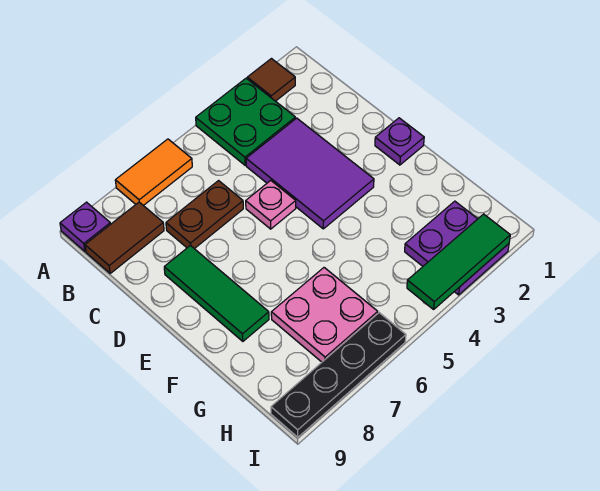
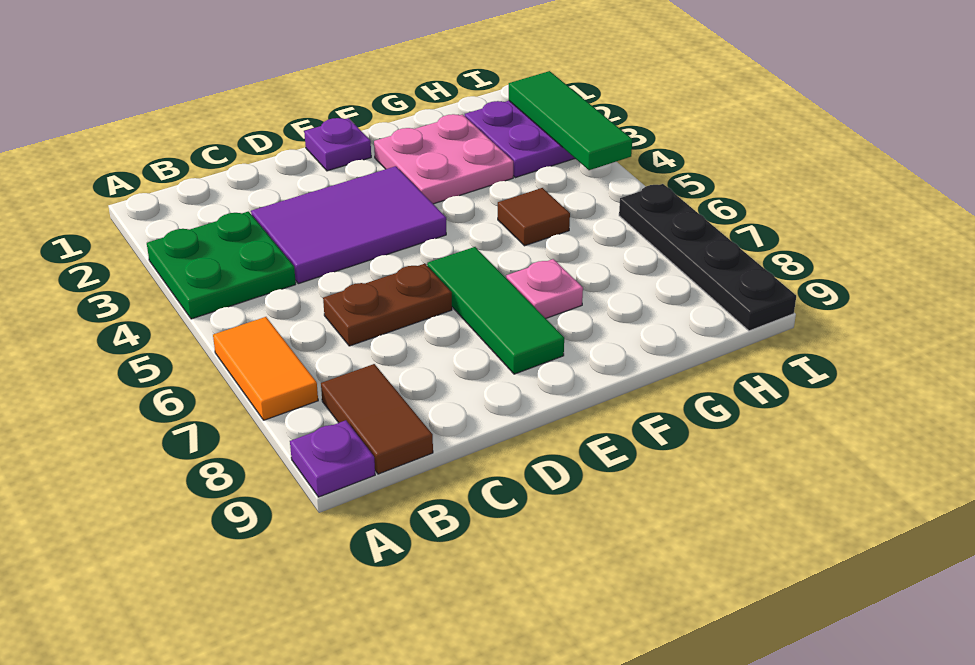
brown tile A2 level 1 -> brown tile G5 level 1
brown plate C6:C7 level 1 -> brown plate C6:D6 level 1
pink plate D5 level 1 -> pink plate F7 level 1
green tile D8:F8 level 1 -> green tile E6:E8 level 1
pink plate G6:H7 level 1 -> pink plate F2:G3 level 1

